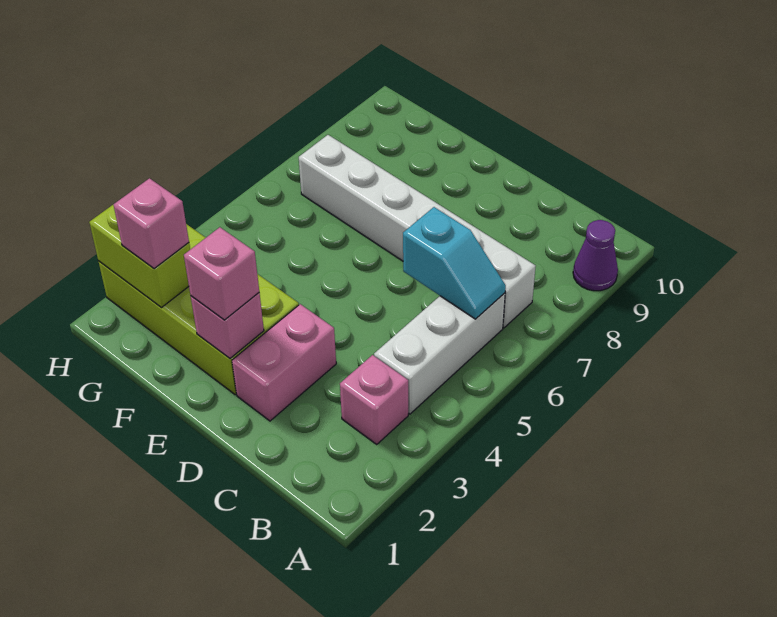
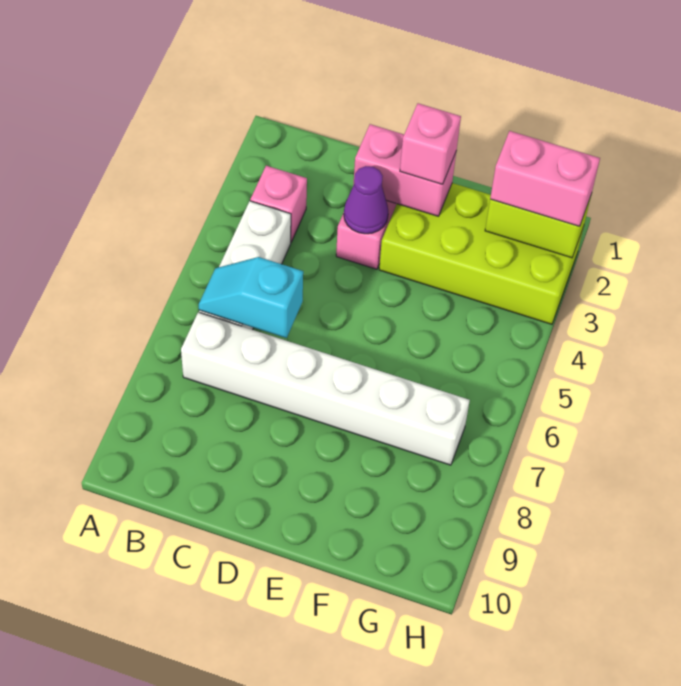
purple cone A9 level 1 -> purple cone D3 level 2
pink brick E2 level 2 -> pink brick D2:E2 level 2
pink brick G2 level 3 -> pink brick G2:H2 level 3

